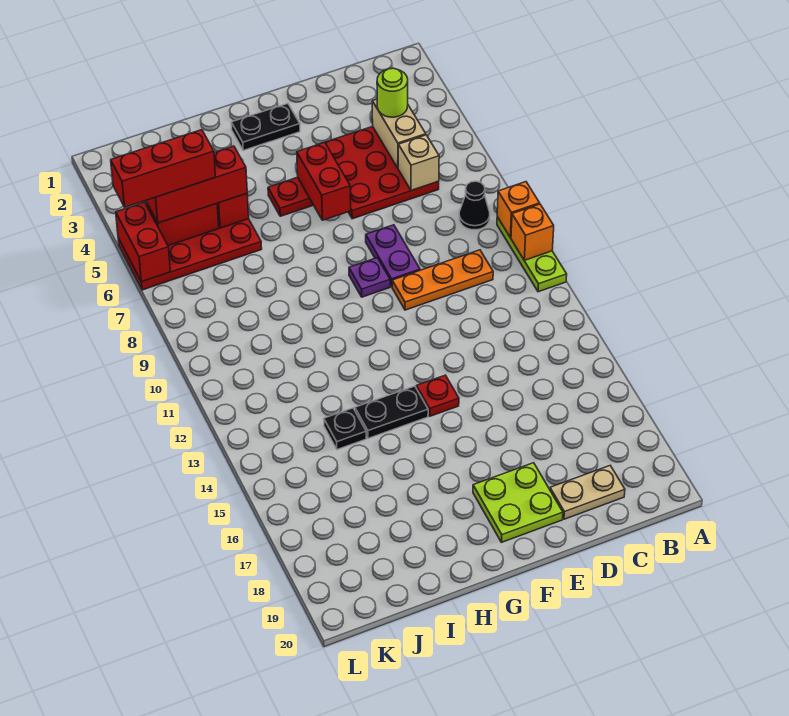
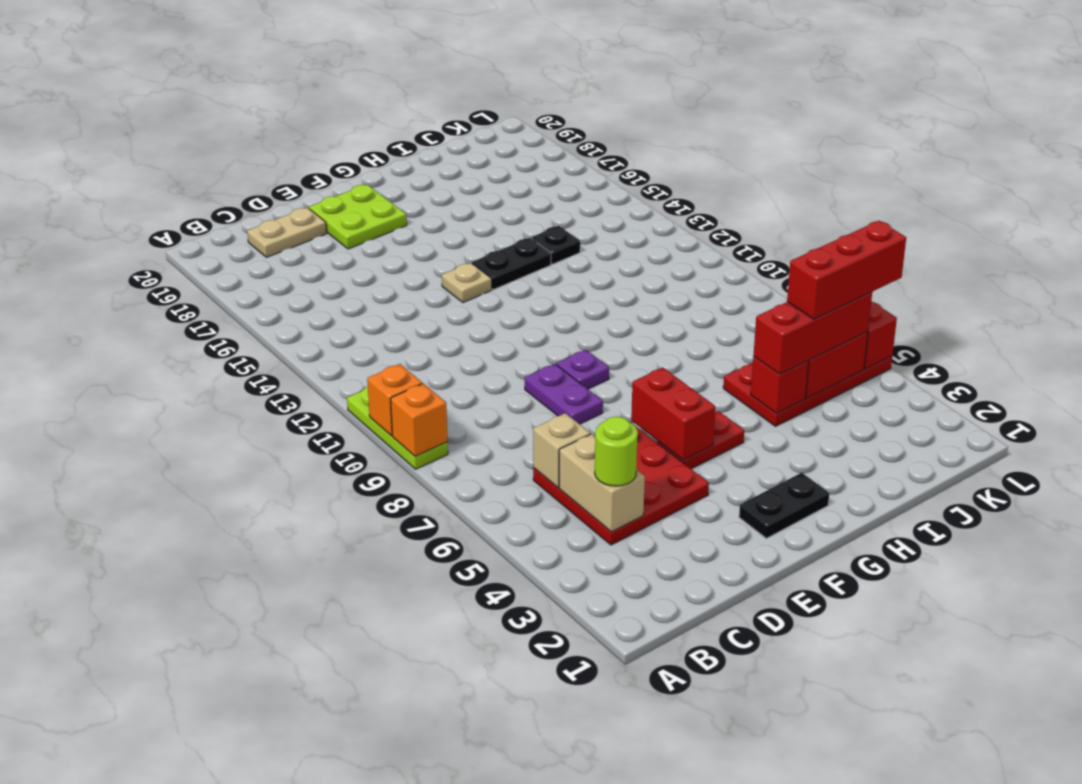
black cone B8 level 1 -> none
orange plate C10:E10 level 1 -> none
red plate F14 level 1 -> tan plate F14 level 1

